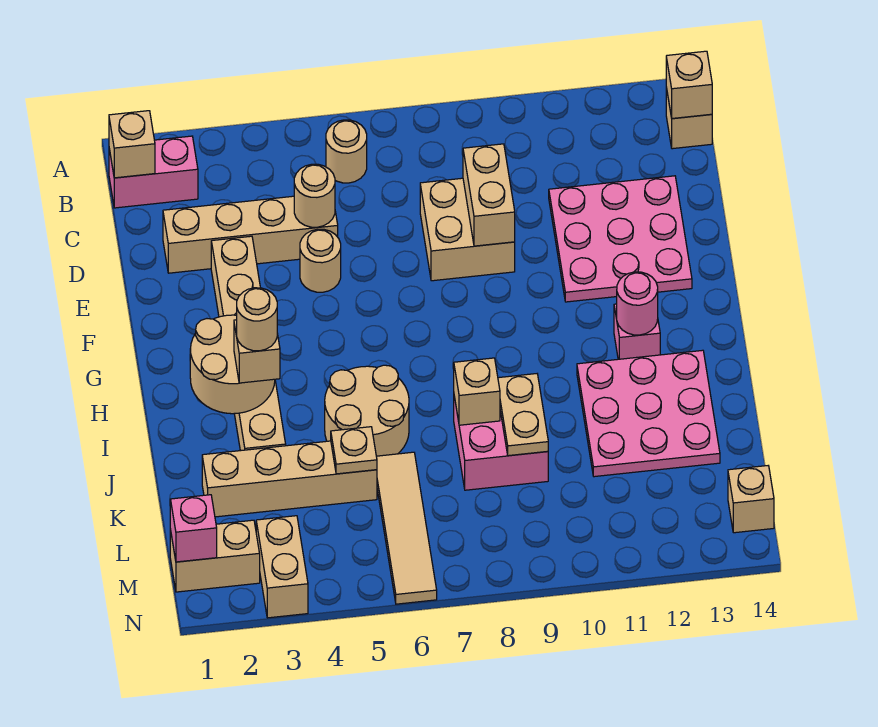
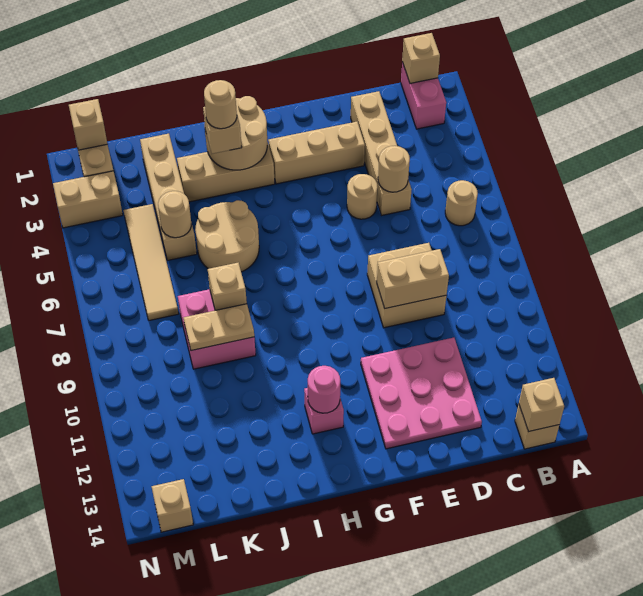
pink plate I11:K13 level 1 -> none
tan plate K5 level 2 -> tan round brick K5 level 2
tan tile K6:N6 level 1 -> tan tile L4:L7 level 1
pink brick M1 level 2 -> tan brick M1 level 2

